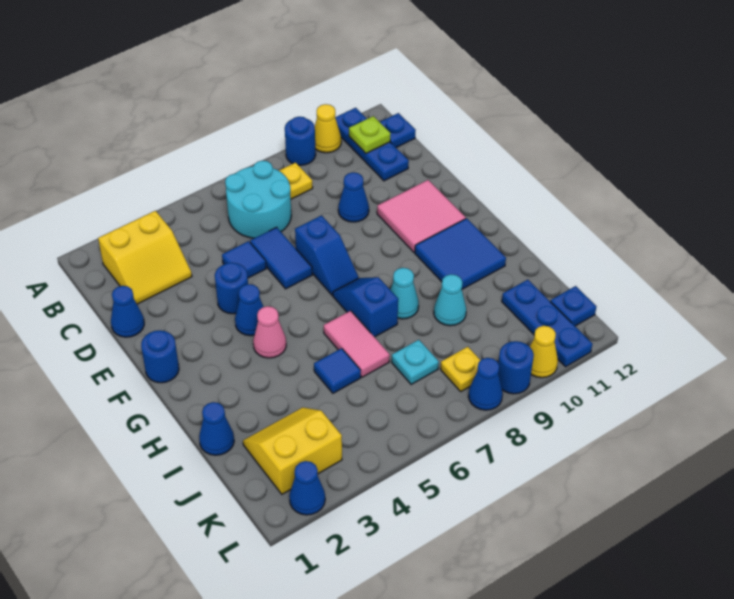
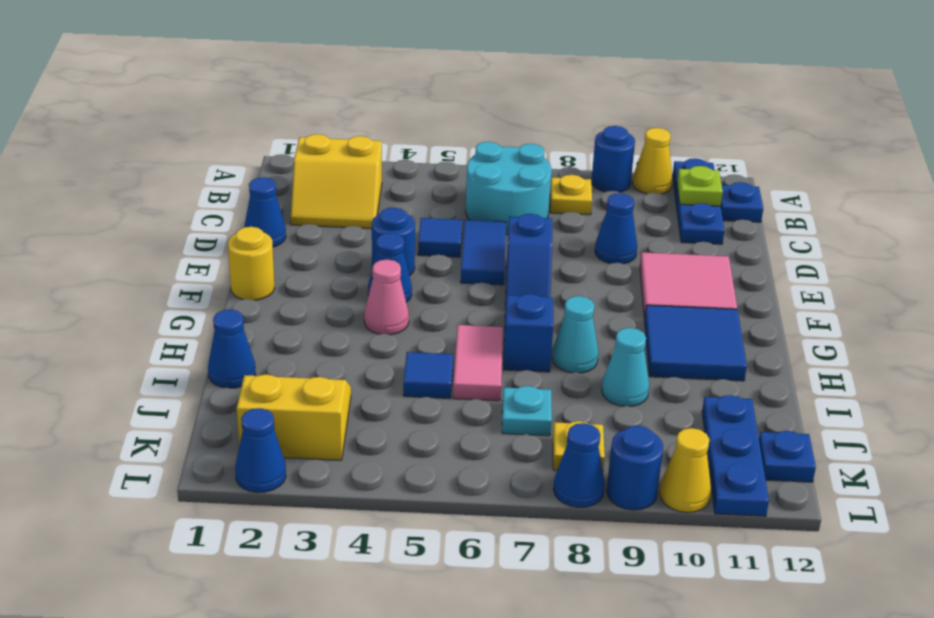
blue round brick F1 level 1 -> yellow round brick F1 level 1

